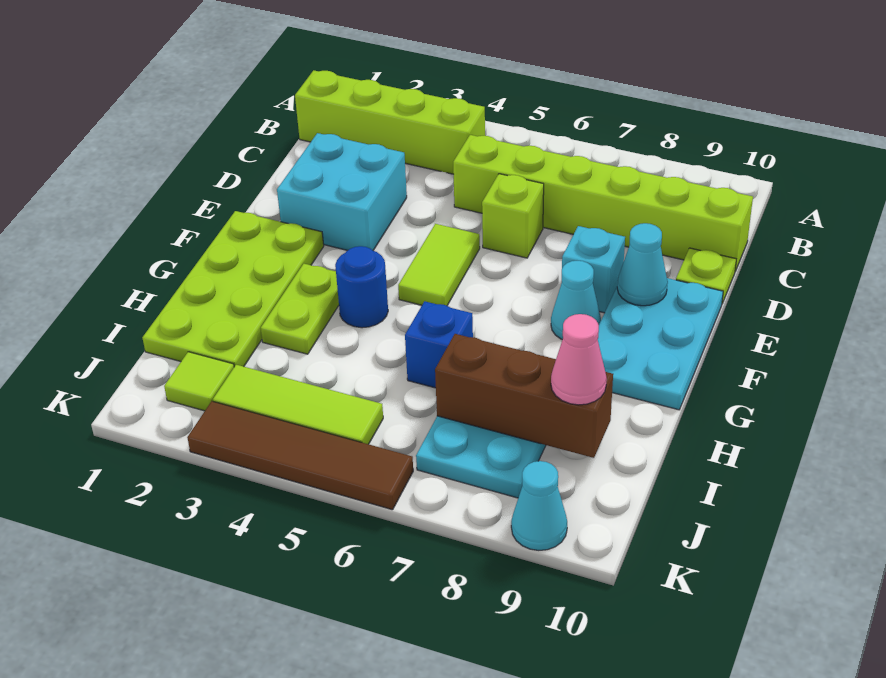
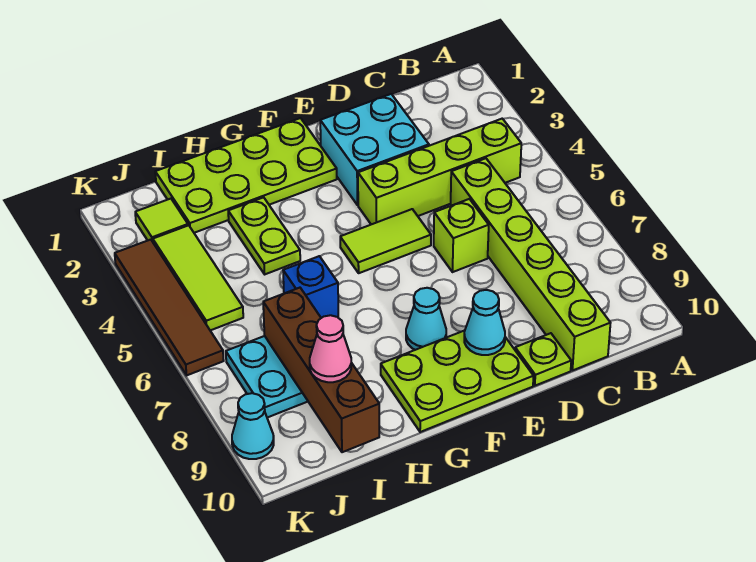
lime brick B1:B4 level 1 -> lime brick B4:E4 level 1
cyan brick E8 level 1 -> none
cyan plate E9:G10 level 1 -> lime plate E9:G10 level 1
lime plate G3:H3 level 1 -> lime plate H3:H4 level 1
blue round brick G4 level 1 -> none
brown brick I7:I9 level 2 -> brown brick I7:I10 level 2

